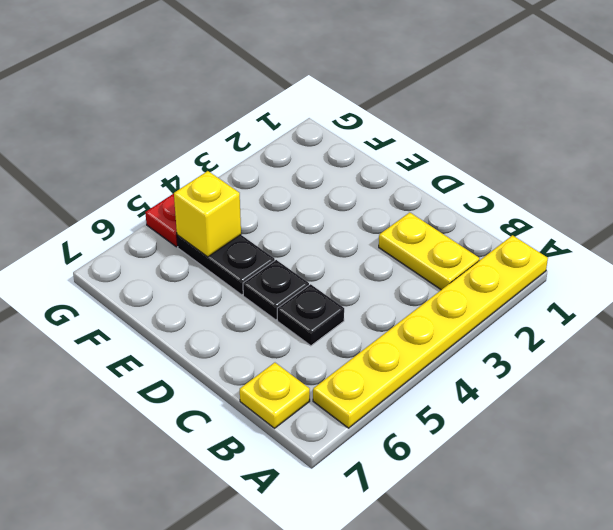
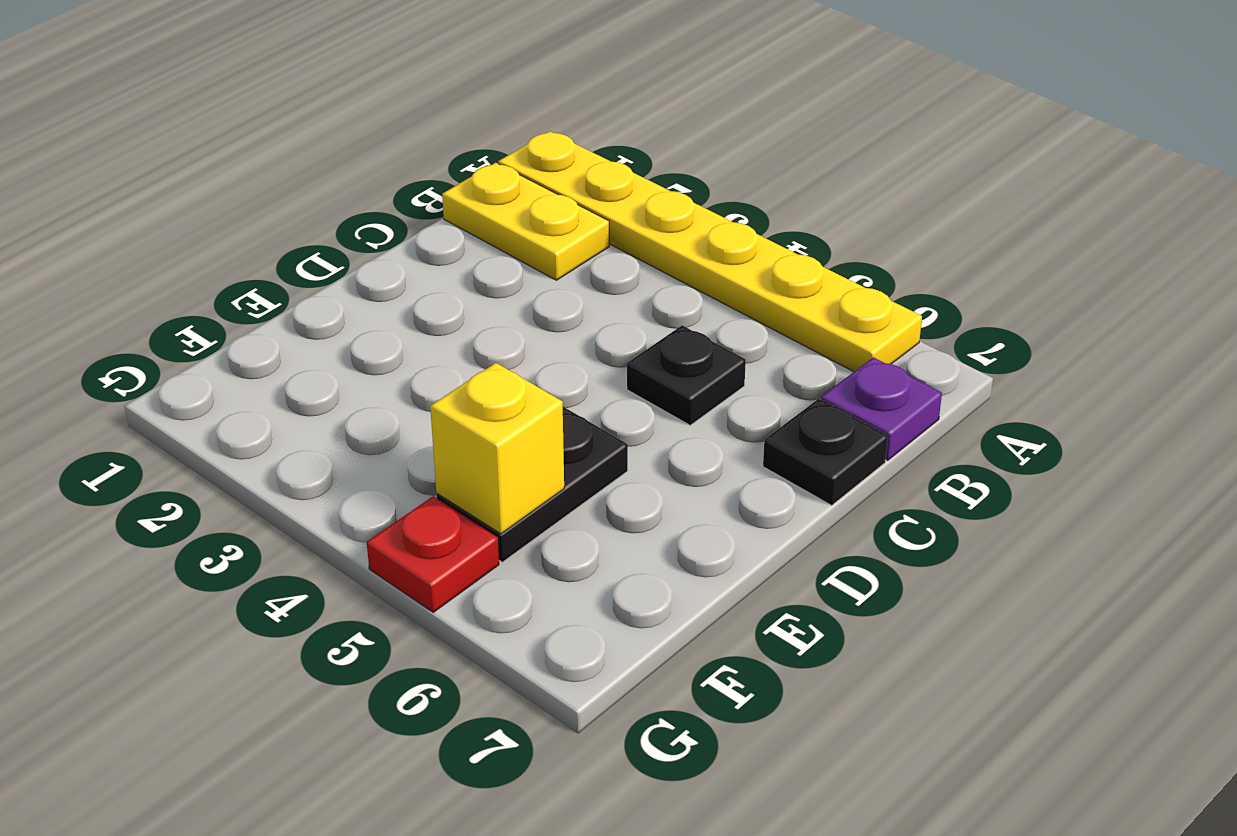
yellow plate B2:C2 level 1 -> yellow plate B1:B2 level 1
yellow plate B7 level 1 -> purple plate B7 level 1
black plate D5 level 1 -> black plate C7 level 1

